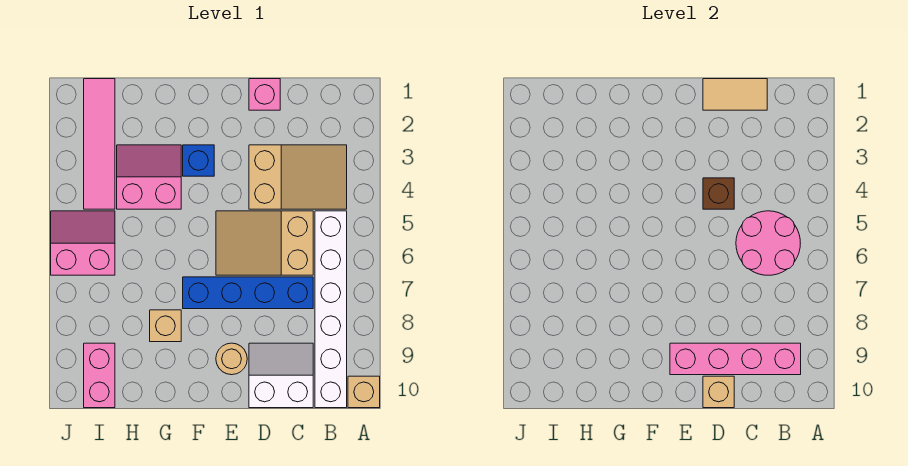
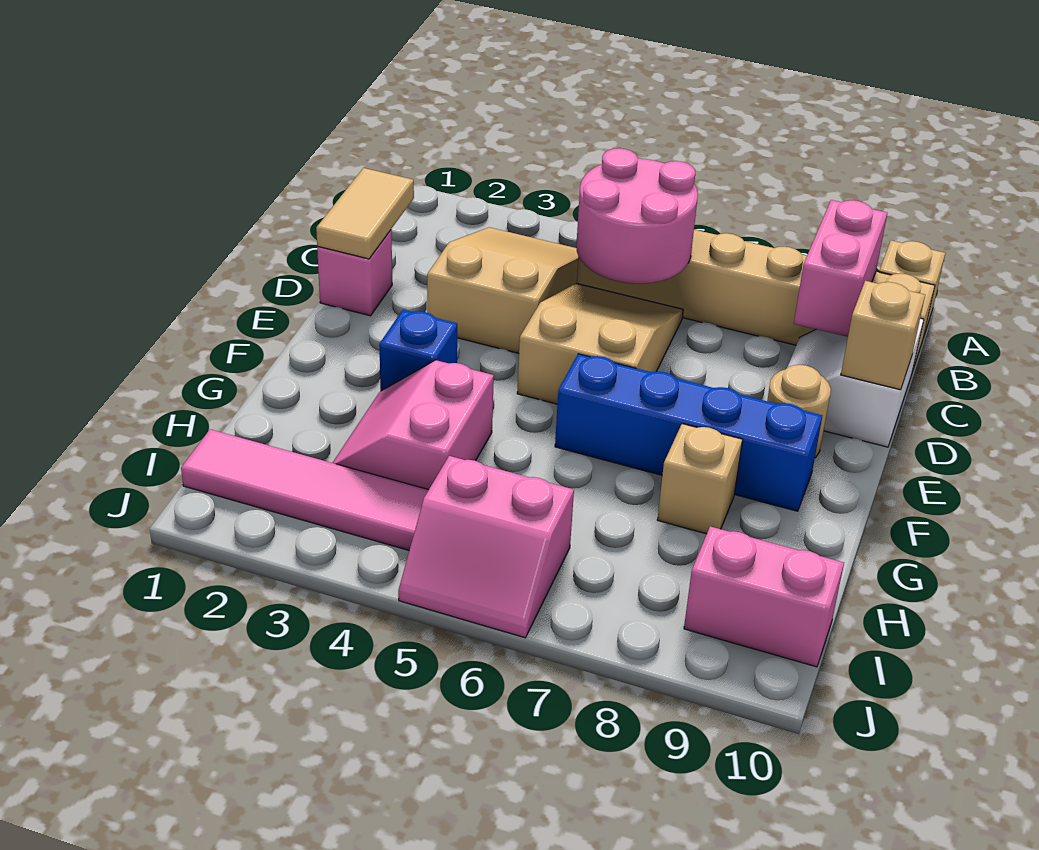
white brick B5:B10 level 1 -> tan brick B5:B10 level 1
pink brick B9:E9 level 2 -> pink brick B9:C9 level 2
tan slope C5:E6 level 1 top C -> tan slope C5:E6 level 1 top E
blue brick C7:F7 level 1 -> blue brick F6:F9 level 1
brown brick D4 level 2 -> none
pink slope I5:J6 level 1 top 6 -> pink slope I5:J6 level 1 top I

